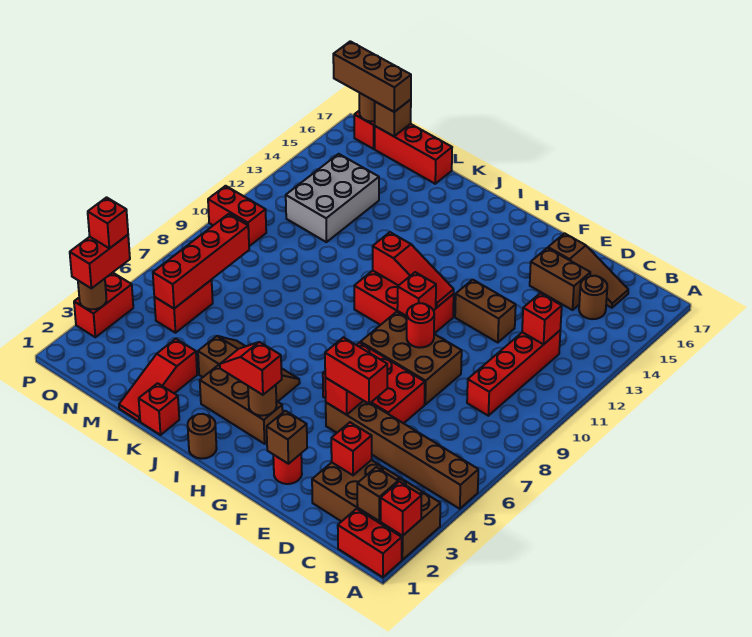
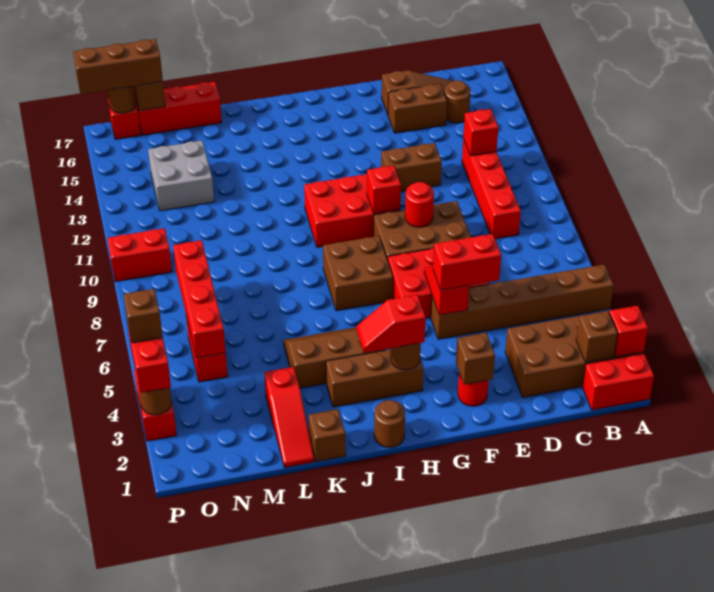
red brick D3 level 2 -> none
red slope G11:I11 level 2 top I -> none
none -> brown brick H7:I8 level 1
red brick K1 level 1 -> brown brick K1 level 1
grey brick M12:N14 level 1 -> grey brick M13:N14 level 1
red brick P4 level 4 -> brown brick P4 level 4

